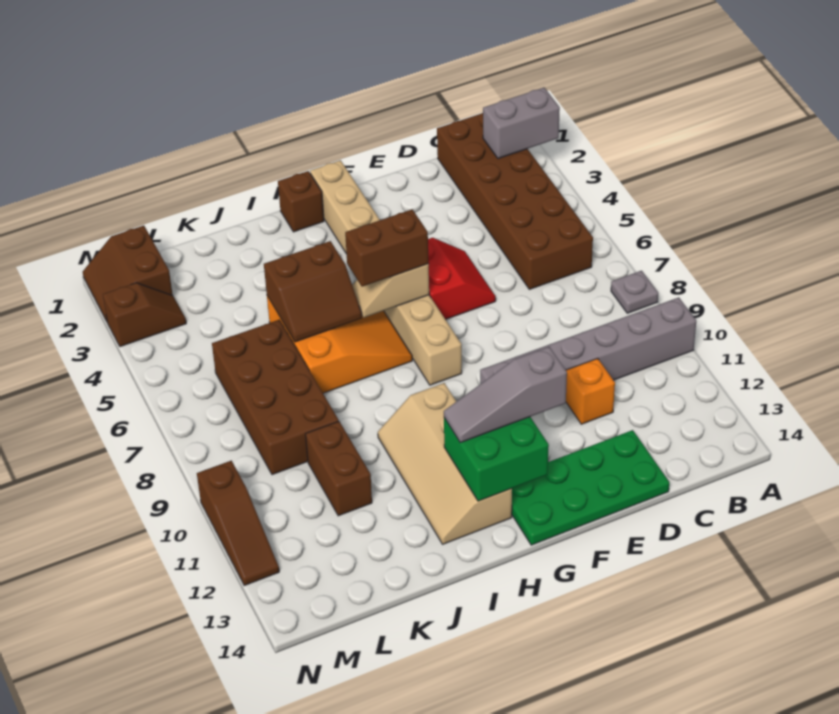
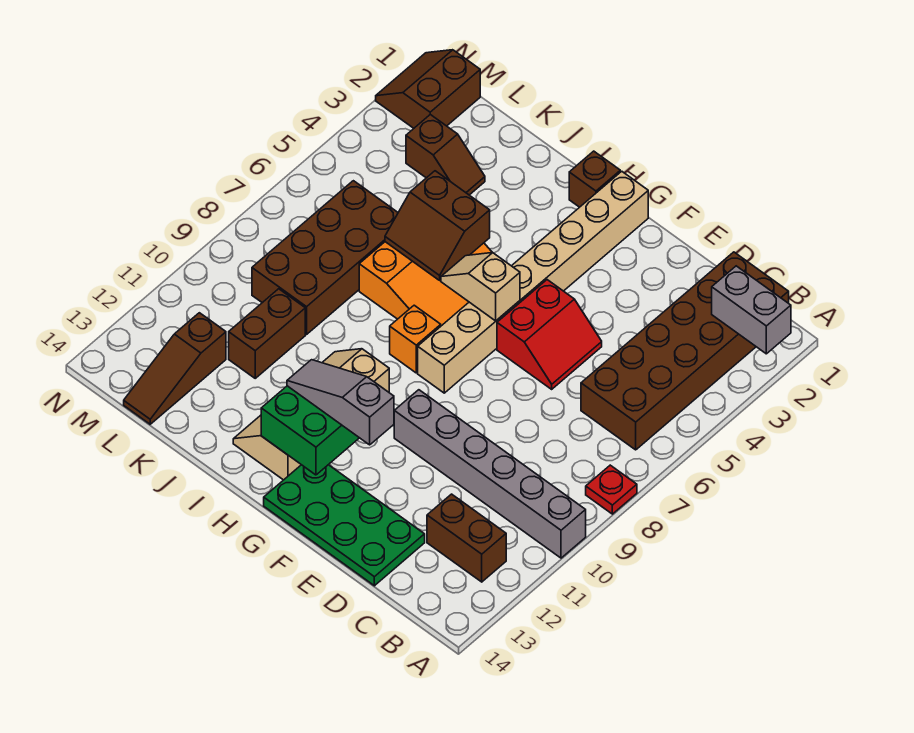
grey plate A8 level 1 -> red plate A8 level 1
orange brick D11 level 1 -> orange brick H8 level 1
brown brick G6:H6 level 3 -> brown brick B12:C12 level 1
brown slope M3:N3 level 1 top N -> brown slope K3:L3 level 1 top L
brown slope N10:N12 level 1 top 10 -> brown slope L12:L14 level 1 top 12

